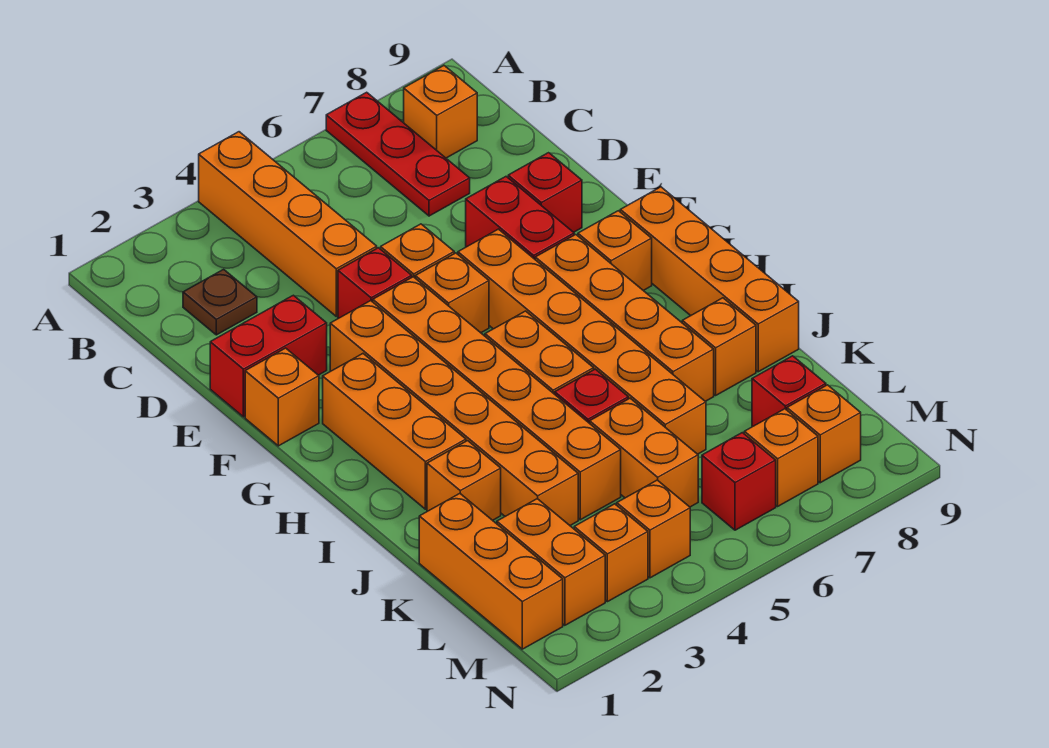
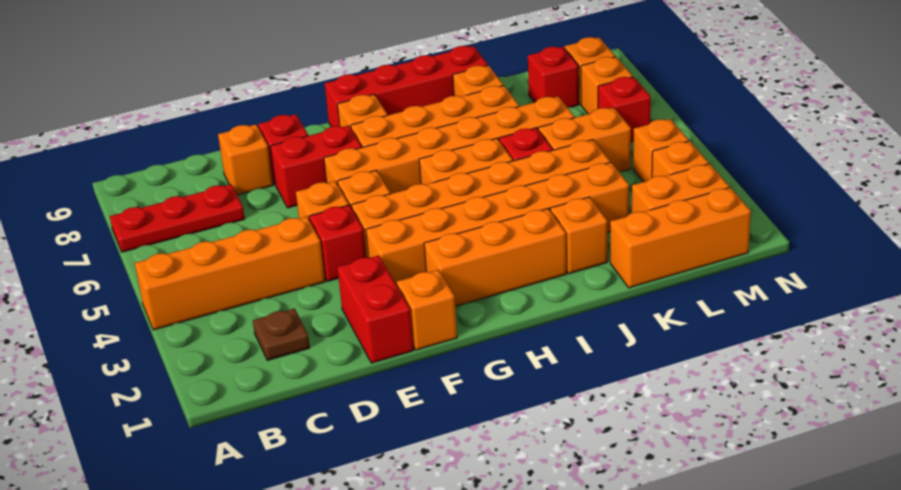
orange brick B8 level 1 -> orange brick D8 level 1
orange brick G9:J9 level 1 -> red brick G9:J9 level 1

